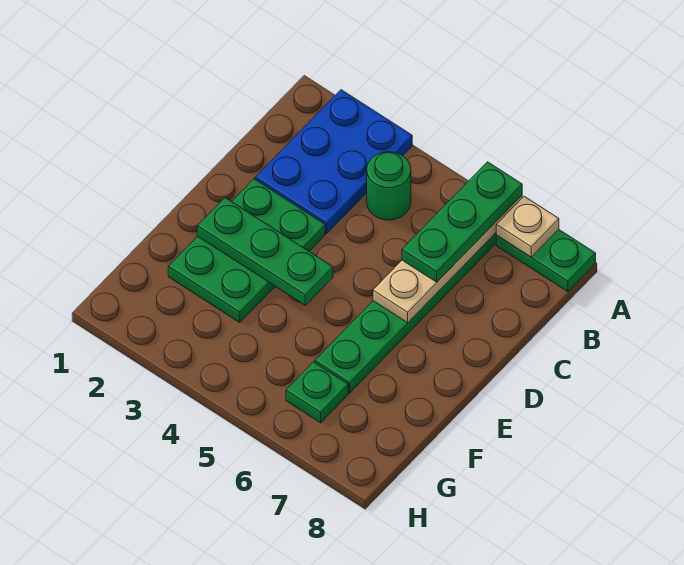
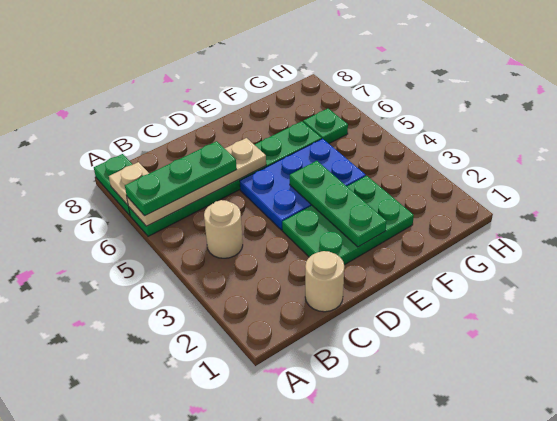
blue plate A2:C3 level 1 -> blue plate D4:F5 level 1
green round brick B4 level 1 -> tan round brick B4 level 1
none -> tan round brick C1 level 1

